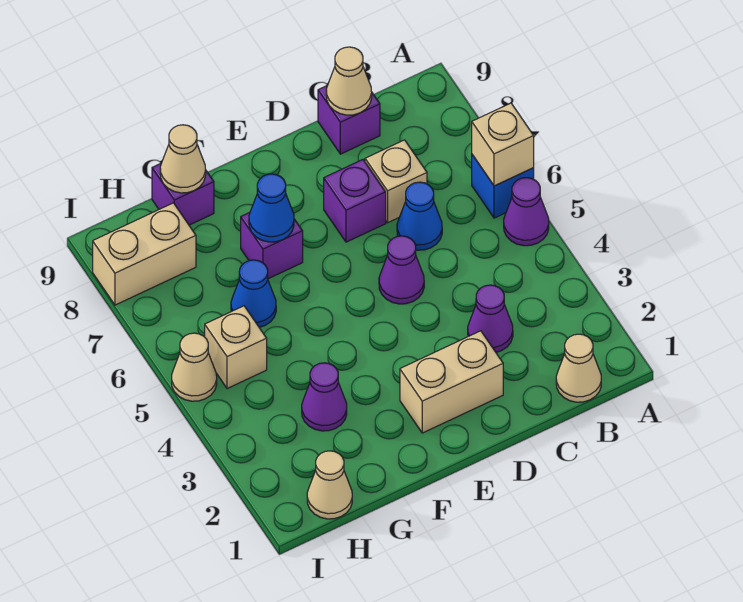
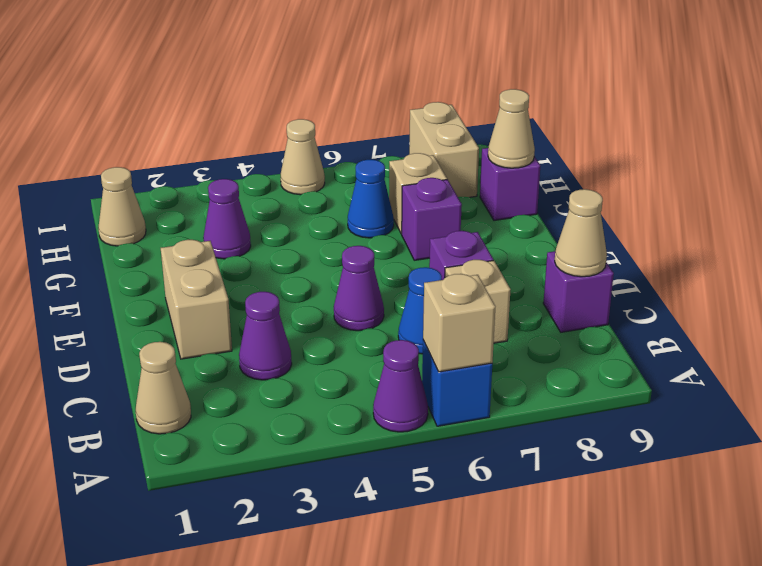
blue cone F7 level 2 -> none
tan brick H5 level 1 -> tan brick G7 level 1

